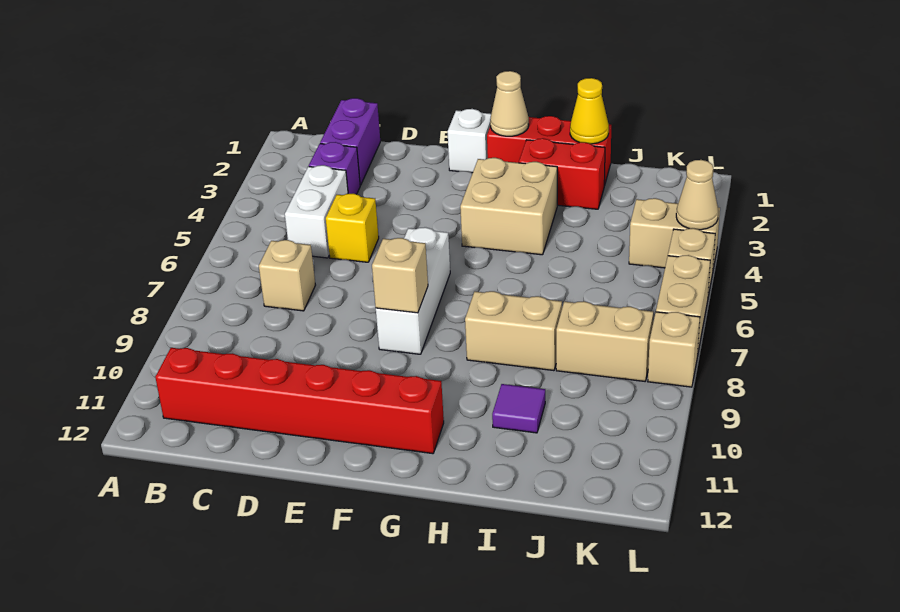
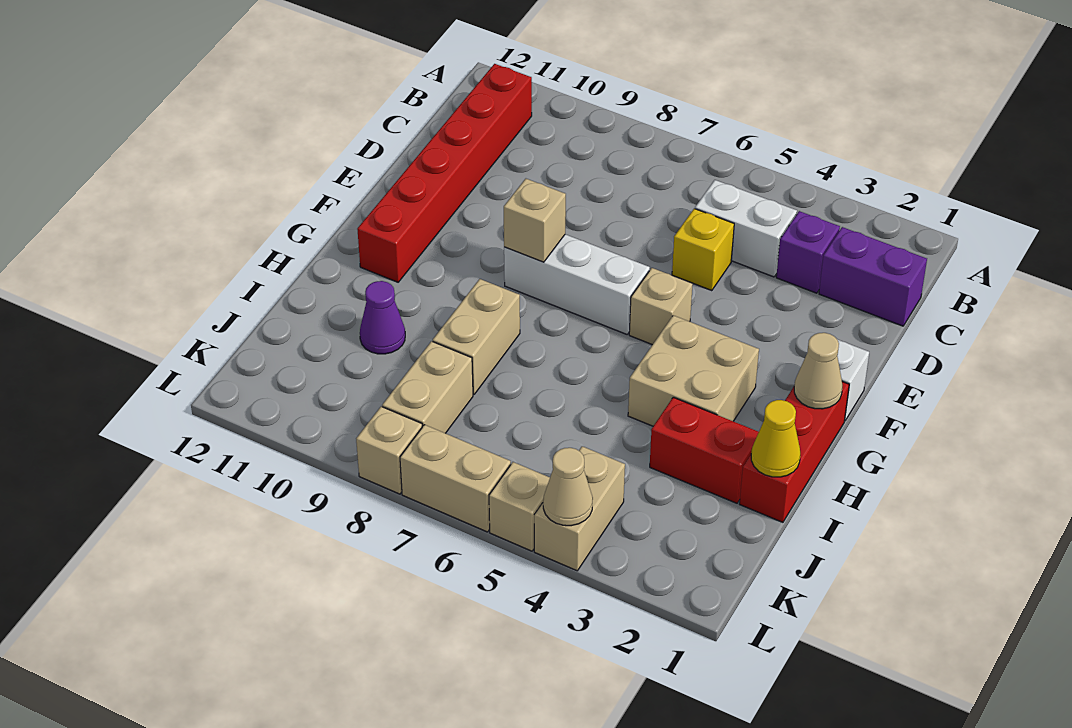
tan brick C7 level 1 -> tan brick F5 level 1
red brick H2:I2 level 1 -> red brick I2:I3 level 1
purple tile I10 level 1 -> purple cone I10 level 1

